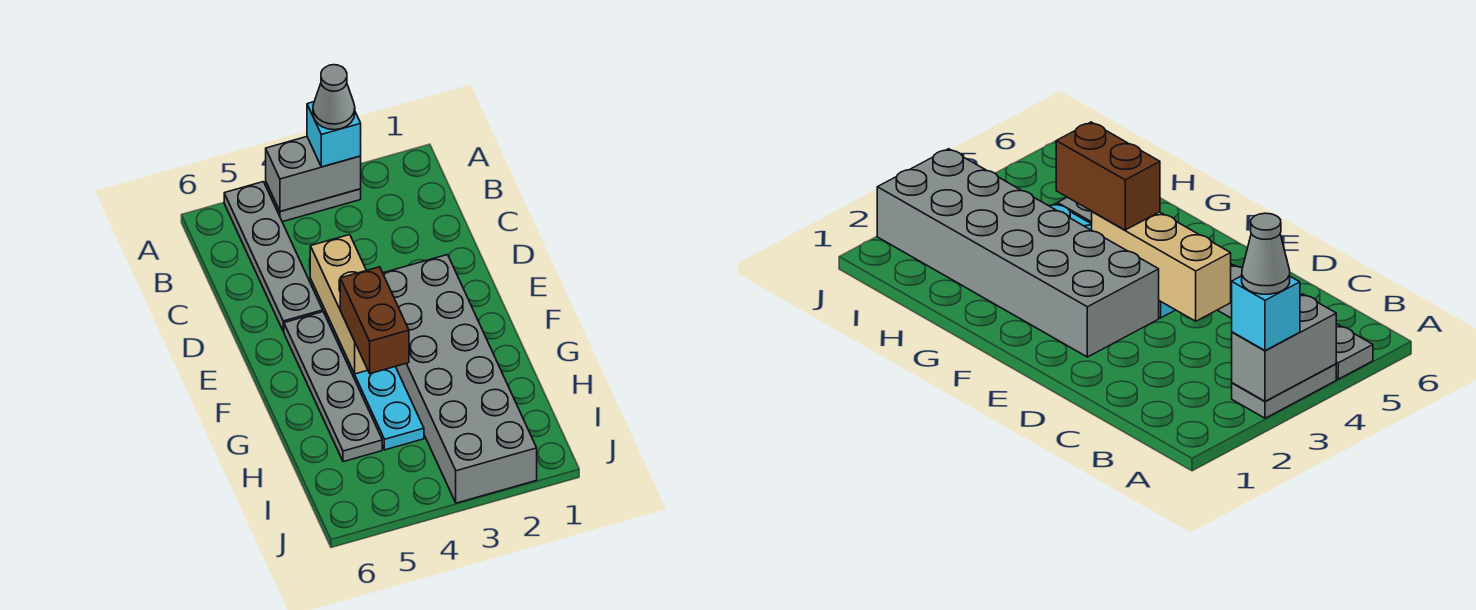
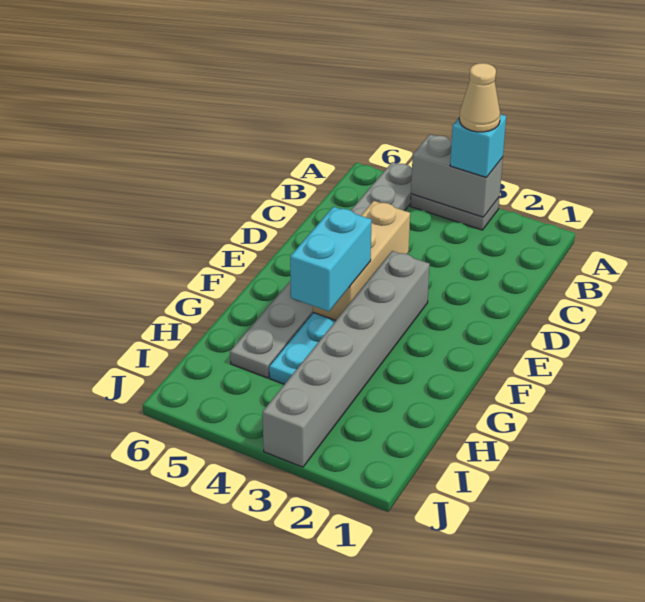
grey cone A3 level 4 -> tan cone A3 level 4
grey brick E2:J3 level 1 -> grey brick E3:J3 level 1
brown brick F4:G4 level 3 -> cyan brick F4:G4 level 3

